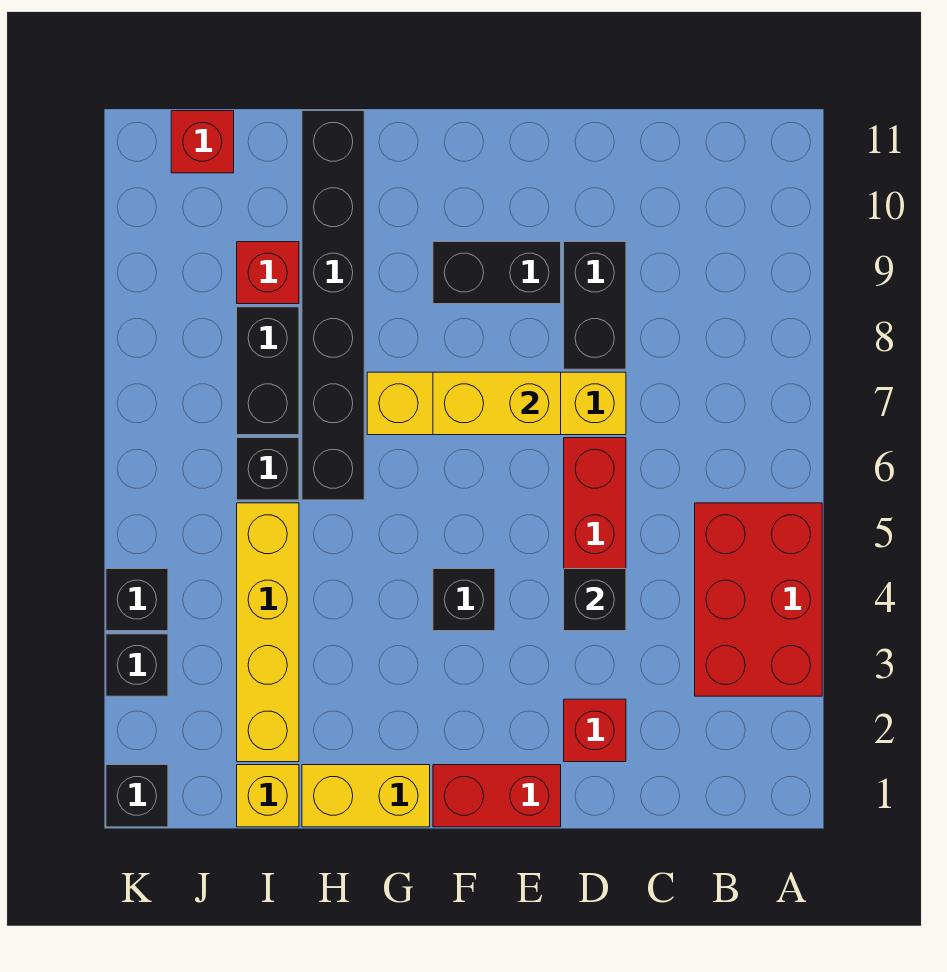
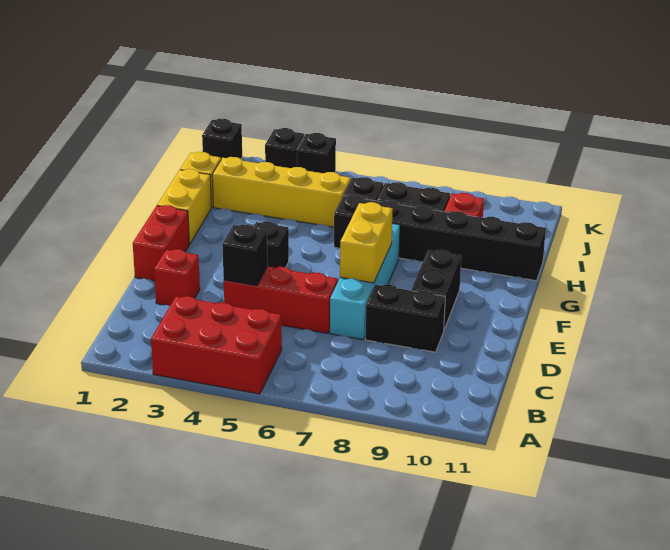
yellow brick D7:G7 level 1 -> cyan brick D7:G7 level 1
red brick J11 level 1 -> none

